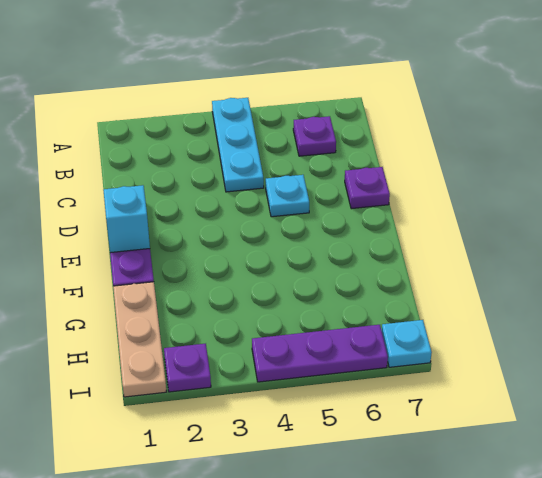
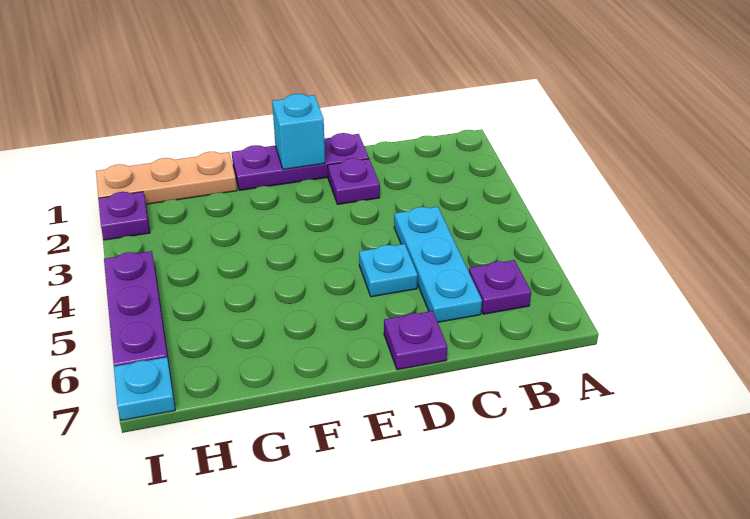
cyan plate A4:C4 level 1 -> cyan plate C4:C6 level 1
none -> purple plate D2 level 1

